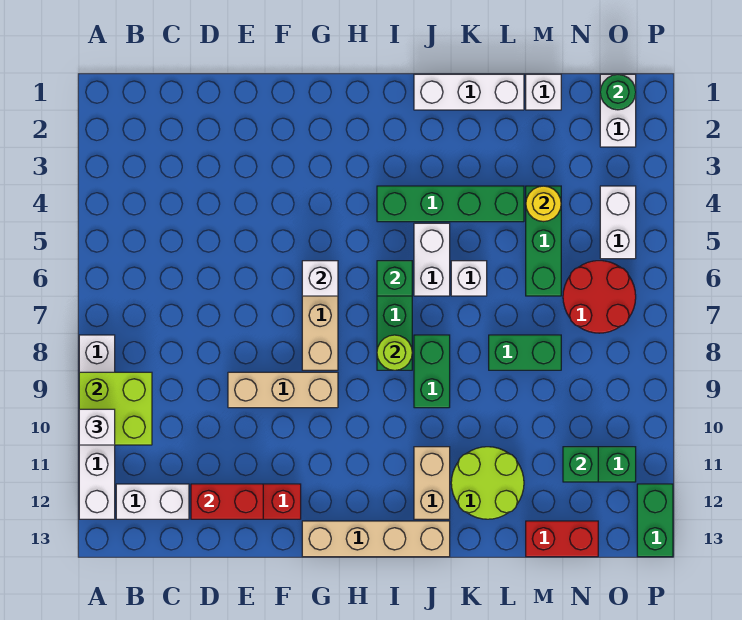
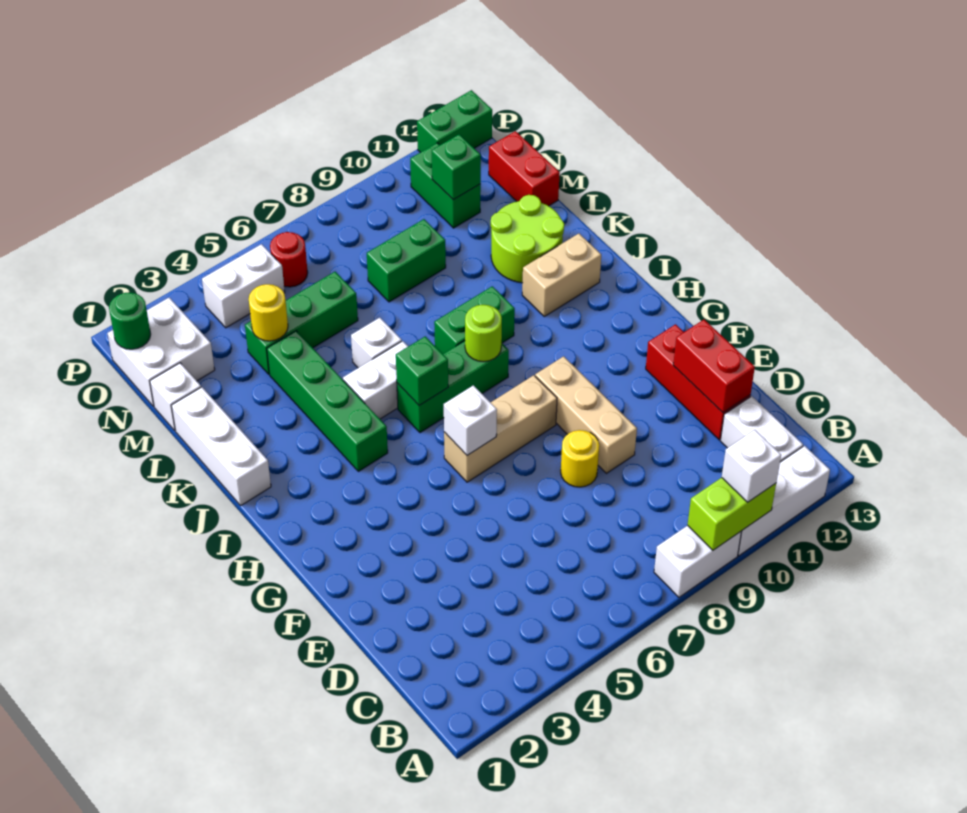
lime brick A9:B10 level 2 -> lime brick A9:A10 level 2
none -> yellow round brick E8 level 1
tan brick G13:J13 level 1 -> none
green brick L8:M8 level 1 -> green brick M8:M9 level 1
red round brick N6:O7 level 1 -> red round brick O6 level 1
white brick O1:O2 level 1 -> white brick N1:O2 level 1

